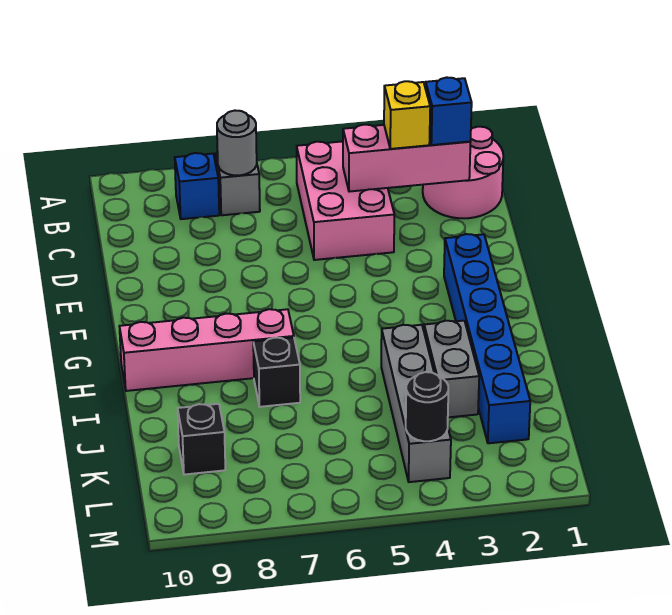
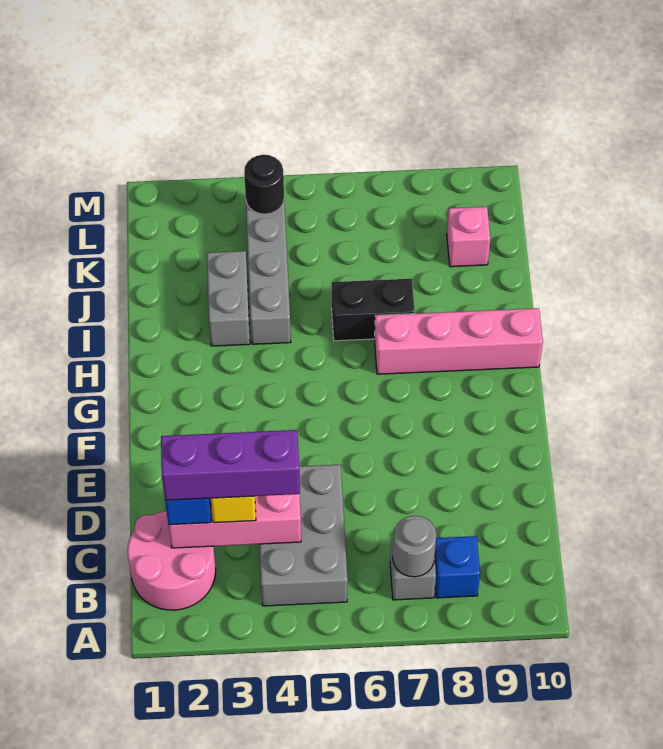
pink brick B4:D5 level 1 -> grey brick B4:D5 level 1
none -> purple brick C2:C4 level 4
blue brick F2:K2 level 1 -> none
black brick I7 level 1 -> black brick I6:I7 level 1
black brick K9 level 1 -> pink brick K9 level 1

